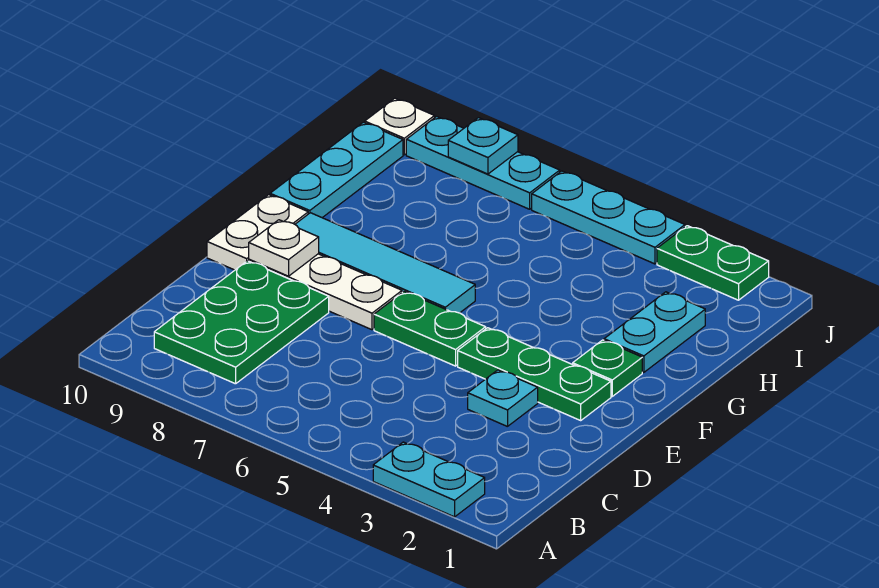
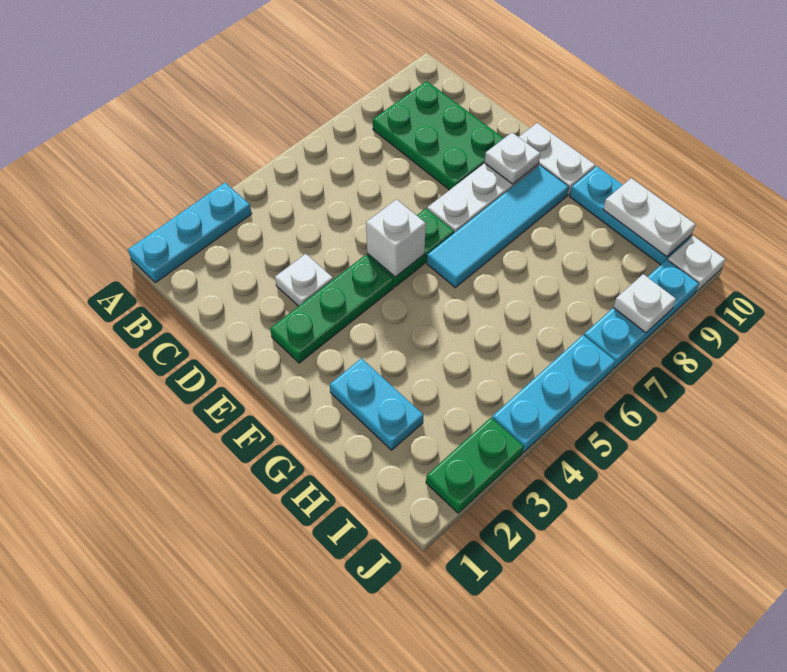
cyan plate A2:A3 level 1 -> cyan plate A1:A3 level 1
cyan plate D3 level 1 -> white plate D3 level 1
none -> white brick E5 level 2
green plate F2 level 1 -> none
none -> white plate H10:I10 level 2
cyan plate J8 level 2 -> white plate J8 level 2

